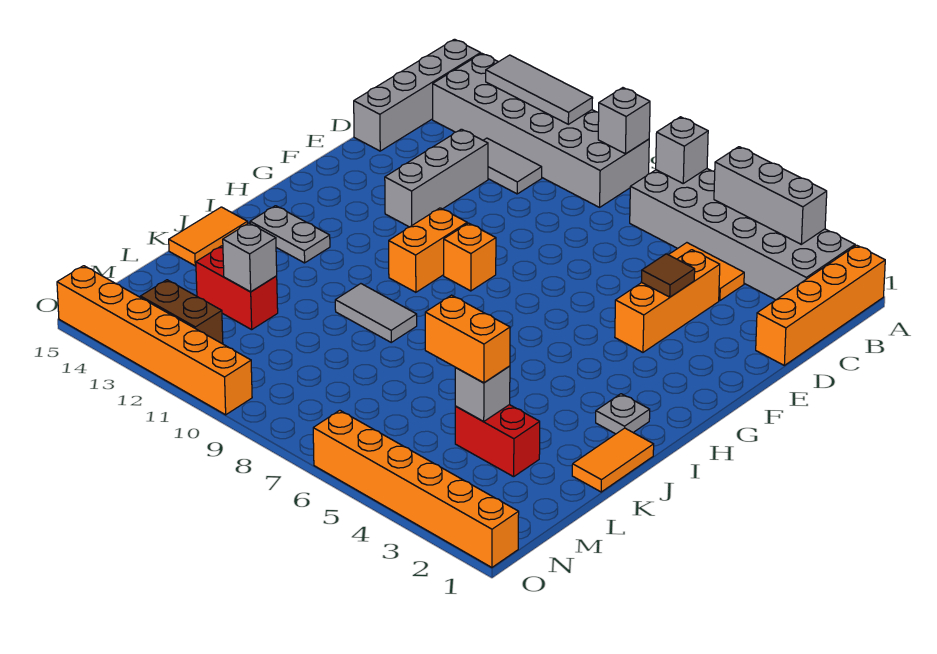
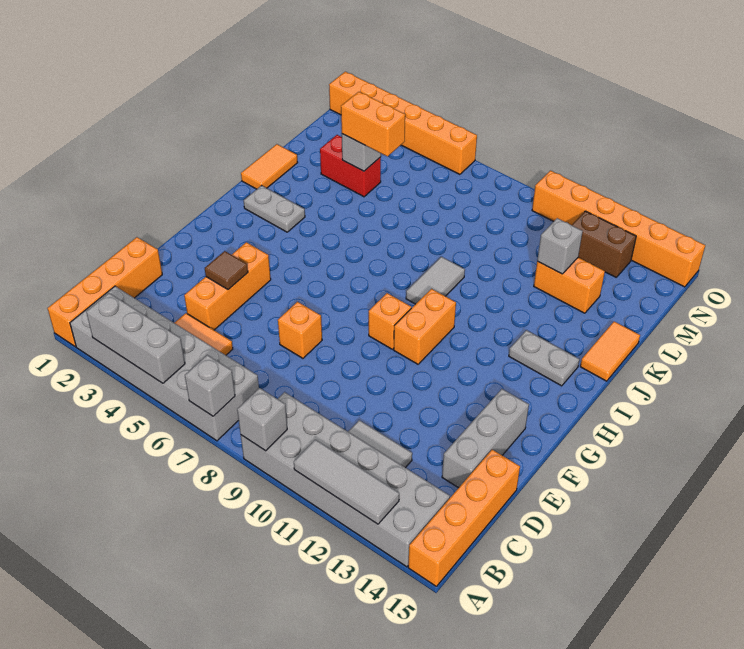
grey brick A15:D15 level 1 -> orange brick A15:D15 level 1
grey brick D12:F12 level 1 -> grey brick D14:F14 level 1
none -> orange brick E7 level 1
grey plate I2 level 1 -> grey plate I2:I3 level 1
grey tile J9:J10 level 1 -> grey tile I9:J9 level 1
red brick L12:L13 level 1 -> orange brick L12:L13 level 1

